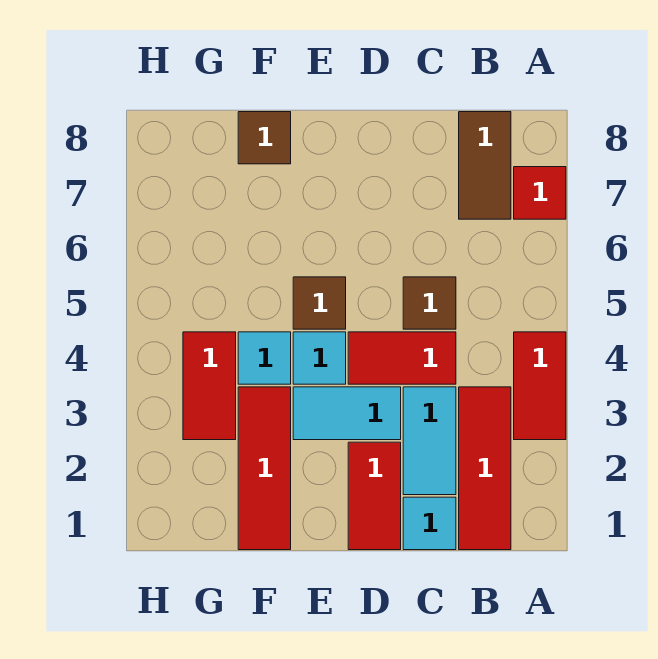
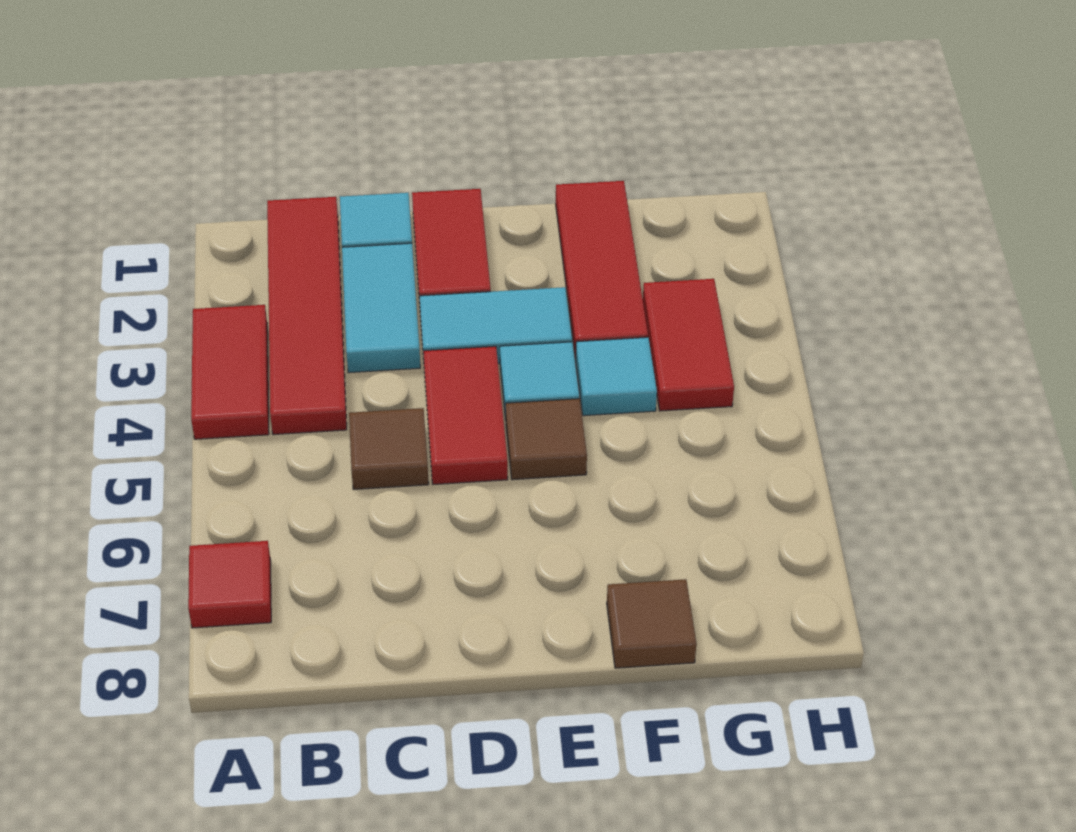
red tile B1:B3 level 1 -> red tile B1:B4 level 1
brown tile B7:B8 level 1 -> none
red tile C4:D4 level 1 -> red tile D4:D5 level 1

